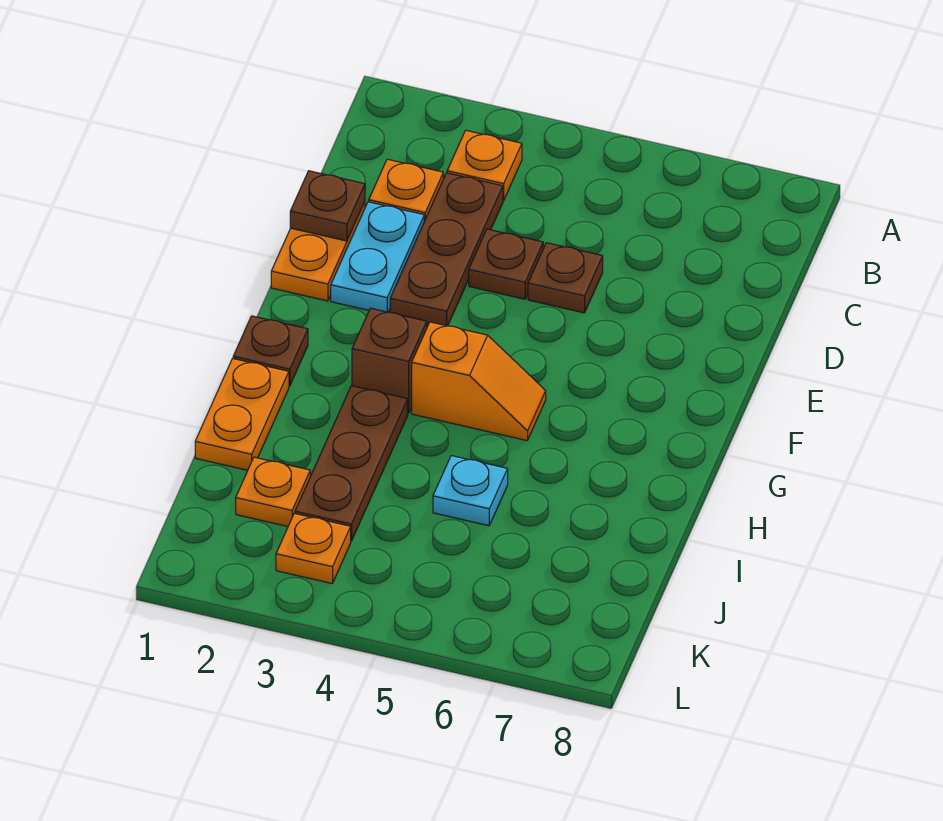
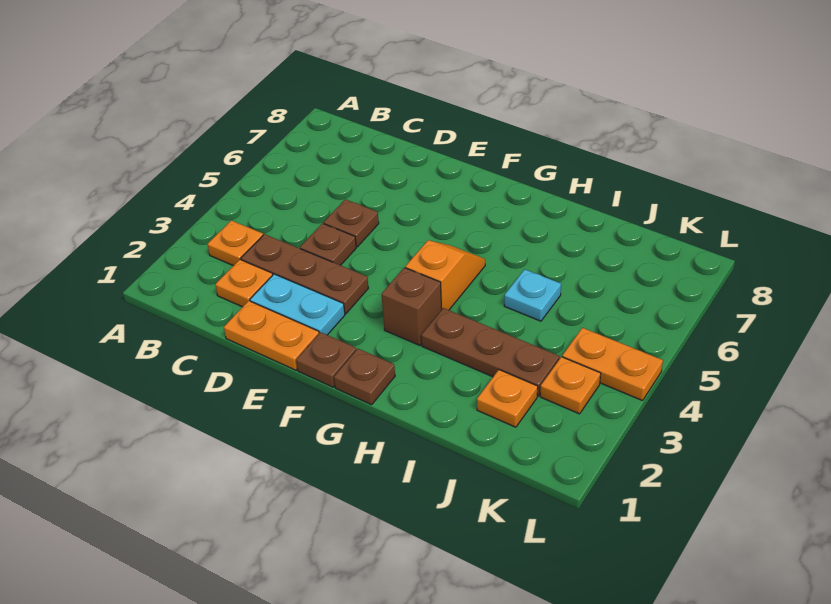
brown plate D1 level 2 -> brown plate F1 level 1
orange plate H1:I1 level 1 -> orange plate K4:L4 level 1

